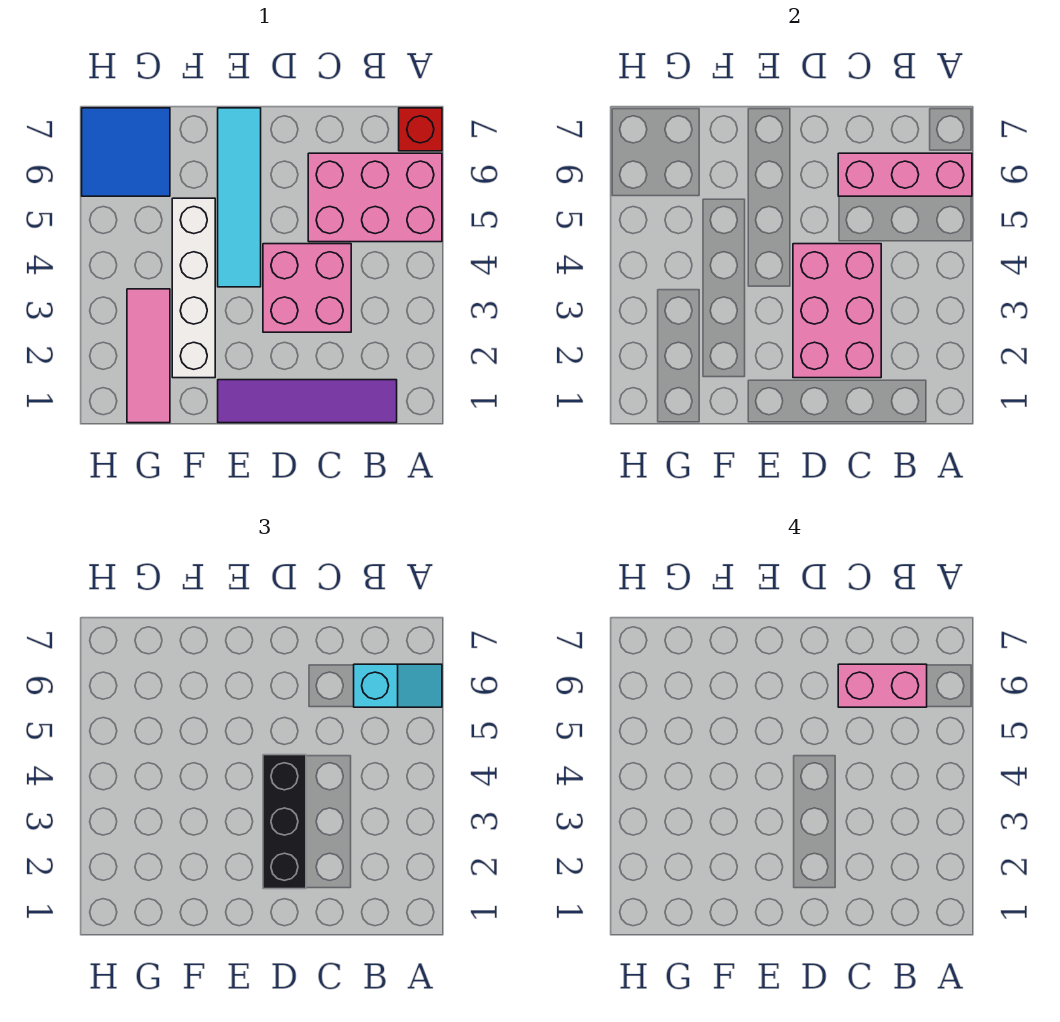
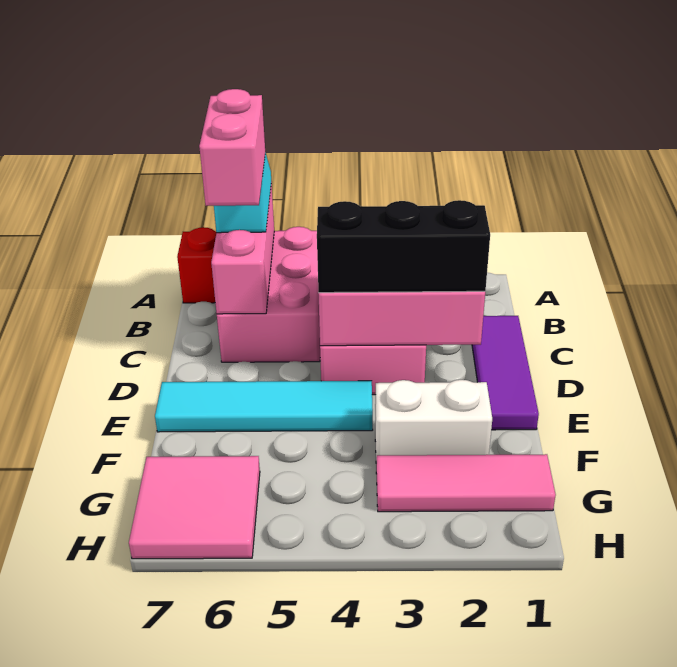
purple tile B1:E1 level 1 -> purple tile C1:E1 level 1
white brick F2:F5 level 1 -> white brick F2:F3 level 1
blue tile G6:H7 level 1 -> pink tile G6:H7 level 1

